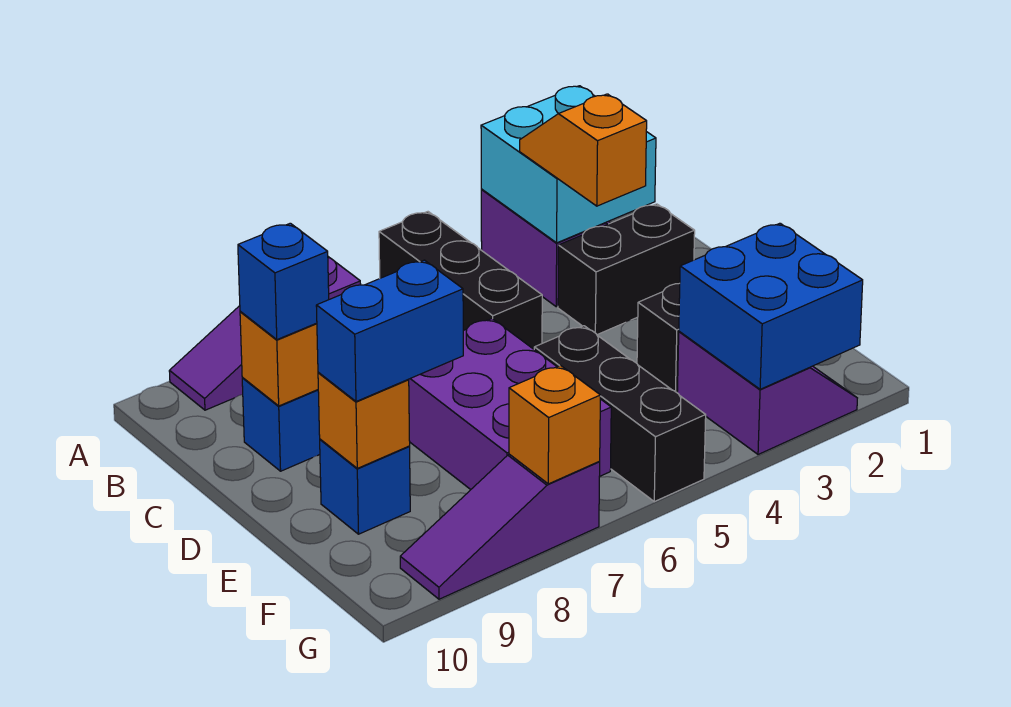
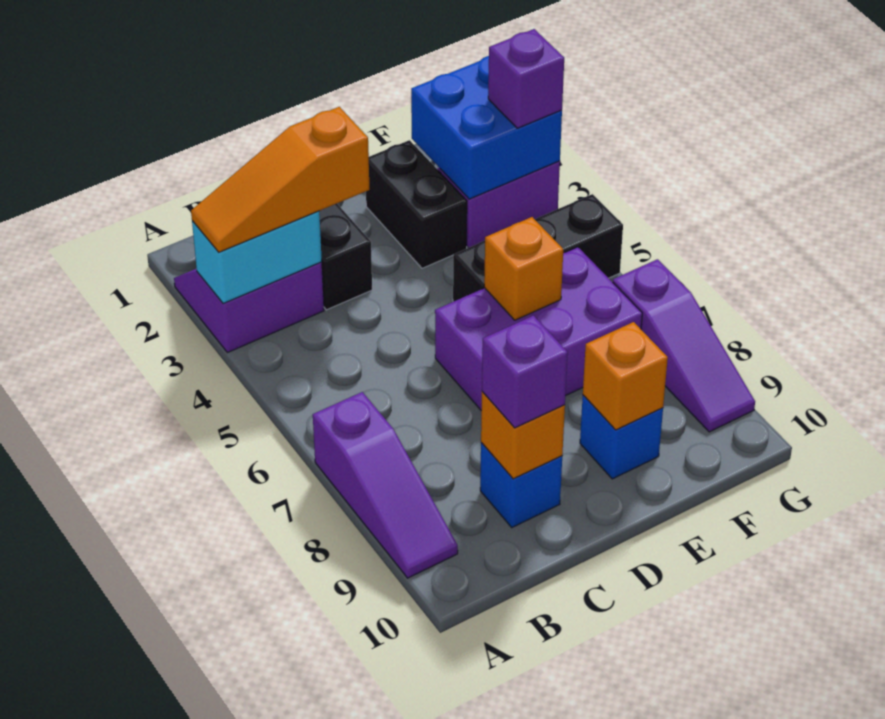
cyan brick A2:B3 level 2 -> cyan brick A3:B3 level 2
black brick A5:C5 level 1 -> none
orange slope B3:C3 level 3 top C -> orange slope A3:C3 level 3 top C
blue brick C9 level 3 -> purple brick C9 level 3
blue brick E8:E9 level 3 -> none
none -> purple brick G3 level 3
orange brick G7 level 2 -> orange brick E6 level 2

